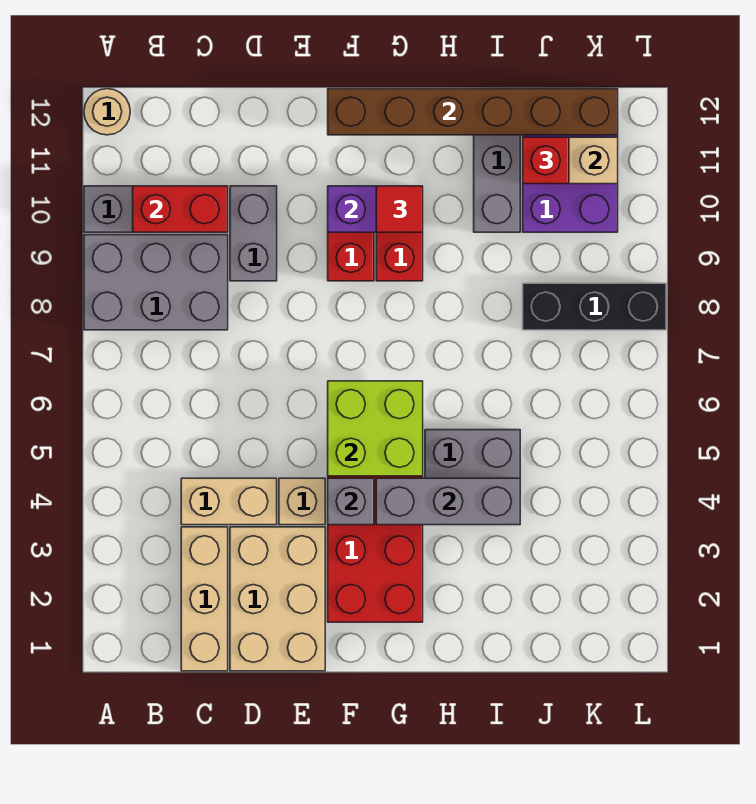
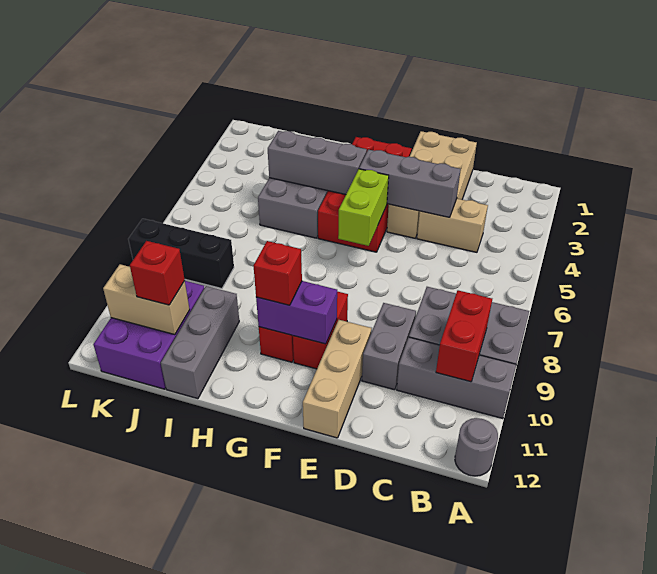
tan round brick A12 level 1 -> grey round brick A12 level 1
red brick B10:C10 level 2 -> red brick B9:B10 level 2
tan brick C1:C3 level 1 -> tan brick E10:E12 level 1
grey brick F4 level 2 -> grey brick D4:F4 level 2
lime brick F5:G6 level 2 -> lime brick F5:F6 level 2
brown brick F12:K12 level 2 -> none
red tile G10 level 3 -> red brick G10 level 3

